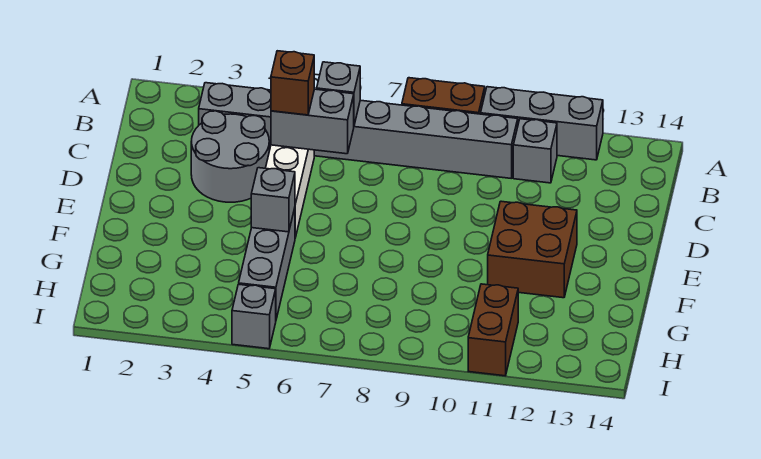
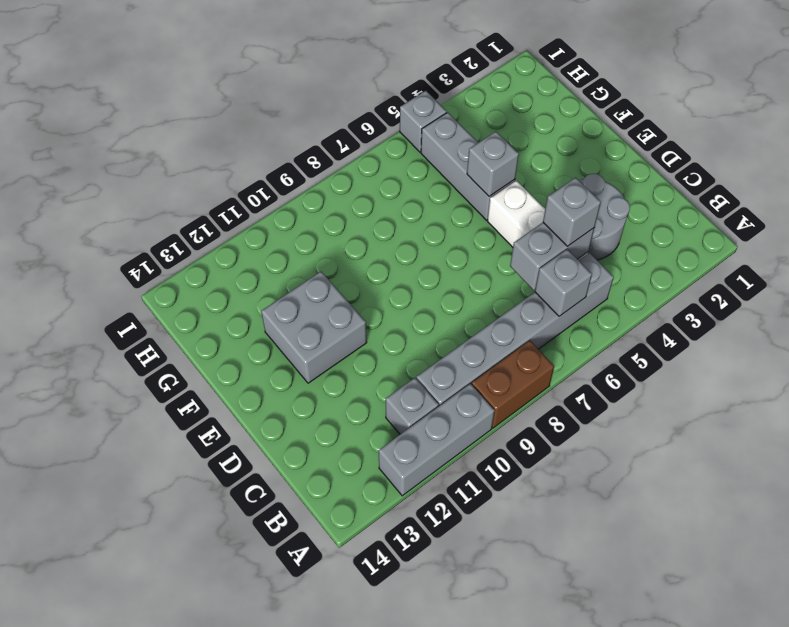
grey brick B3:B10 level 1 -> grey brick B5:B10 level 1
brown brick C5 level 3 -> grey brick C5 level 3
brown brick E11:F12 level 1 -> grey brick E11:F12 level 1
brown brick H11:I11 level 1 -> none

